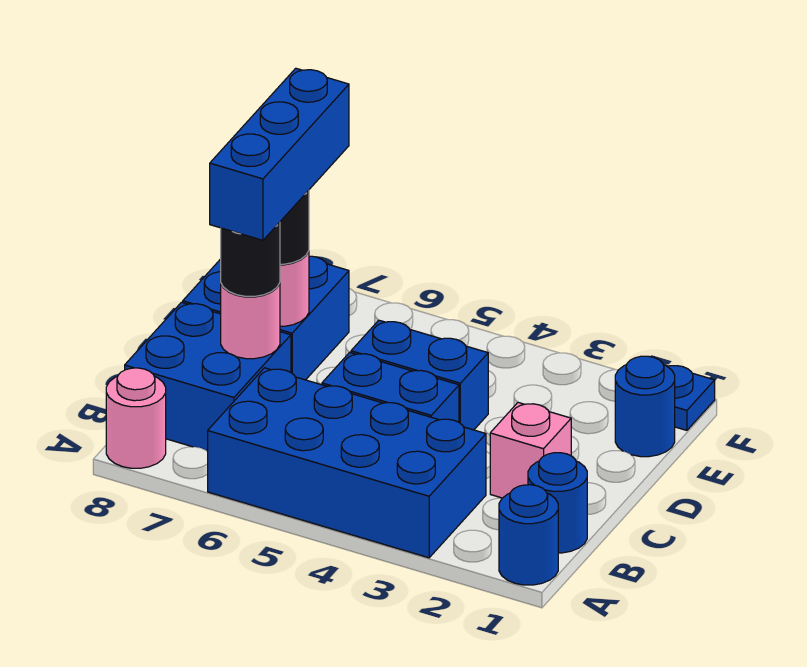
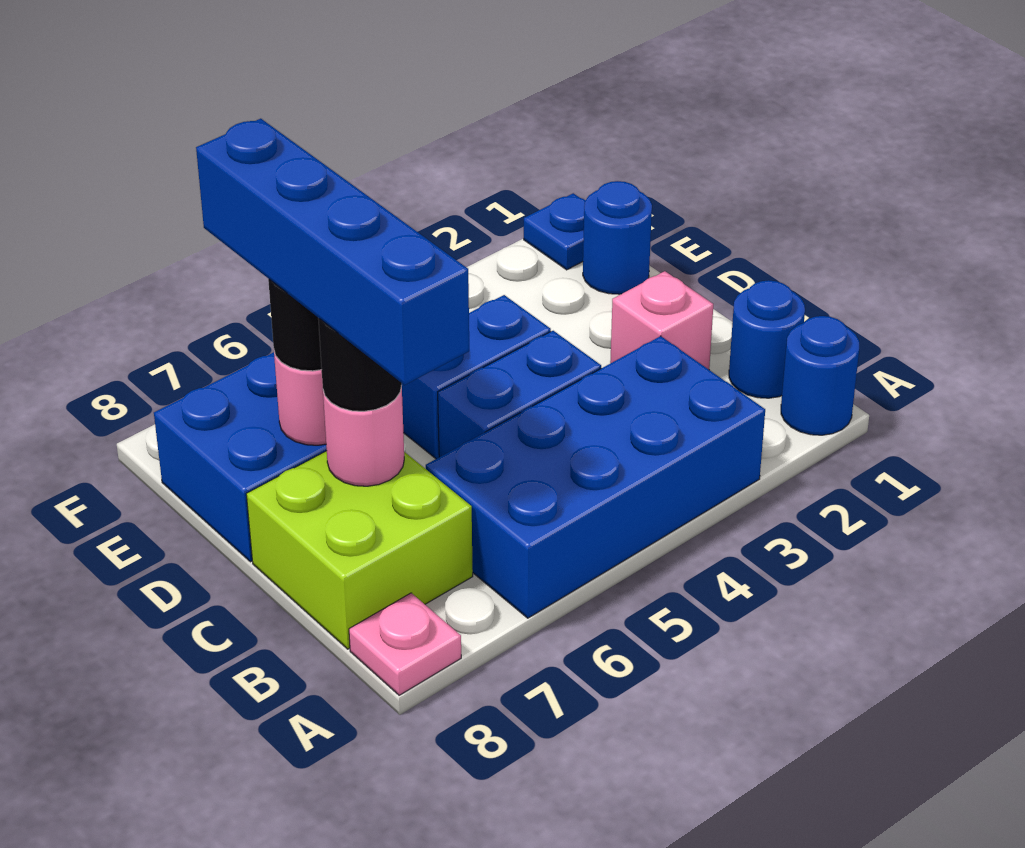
pink round brick A8 level 1 -> pink plate A8 level 1
blue brick B7:C8 level 1 -> lime brick B7:C8 level 1
blue brick C7:E7 level 4 -> blue brick B7:E7 level 4

